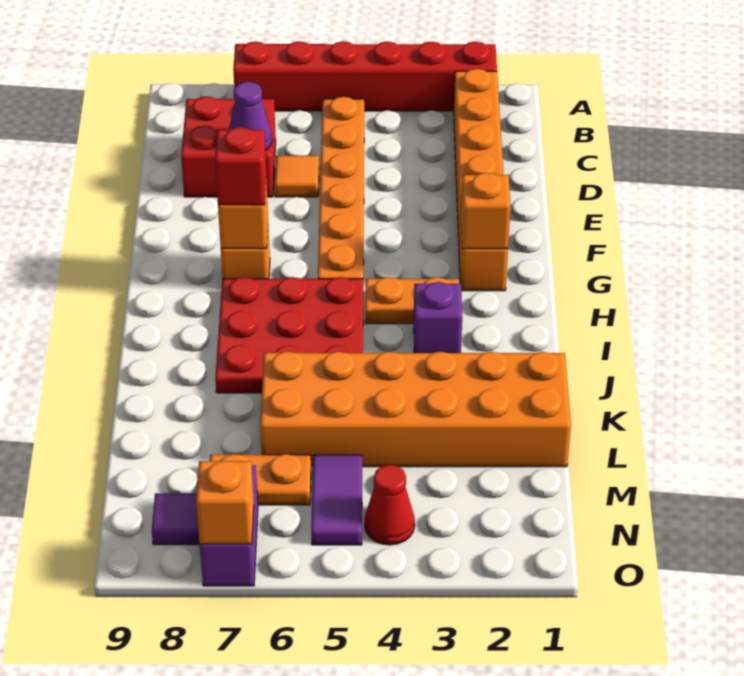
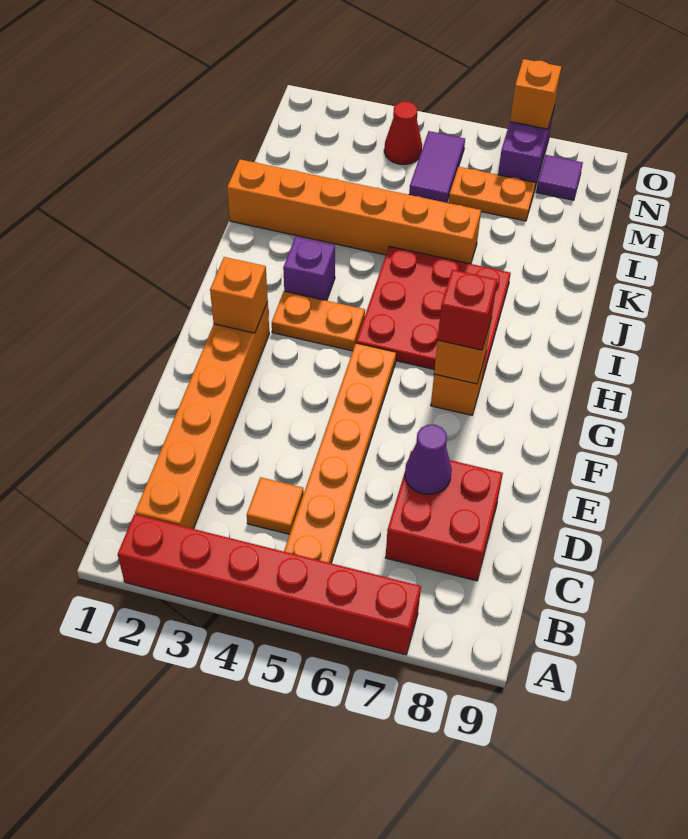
orange tile D6 level 1 -> orange tile C4 level 1
orange brick K1:L6 level 1 -> orange brick K1:K6 level 1

